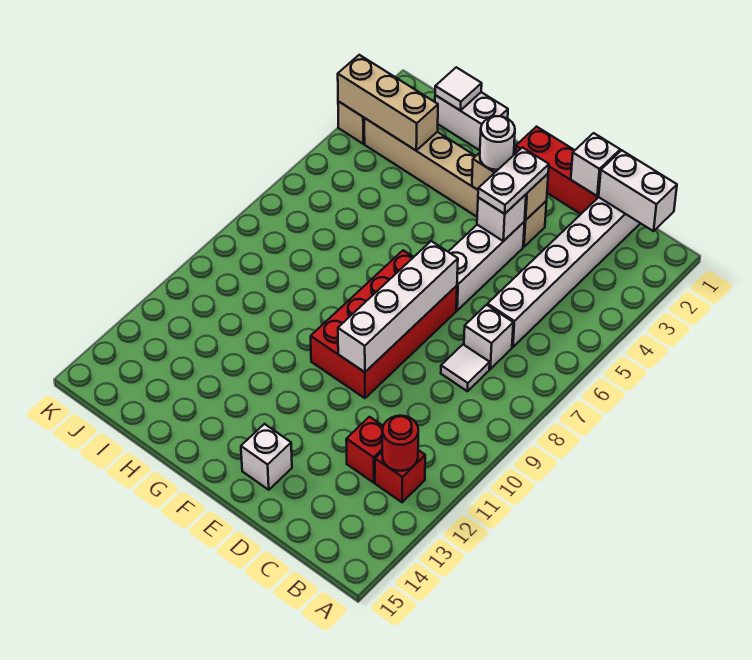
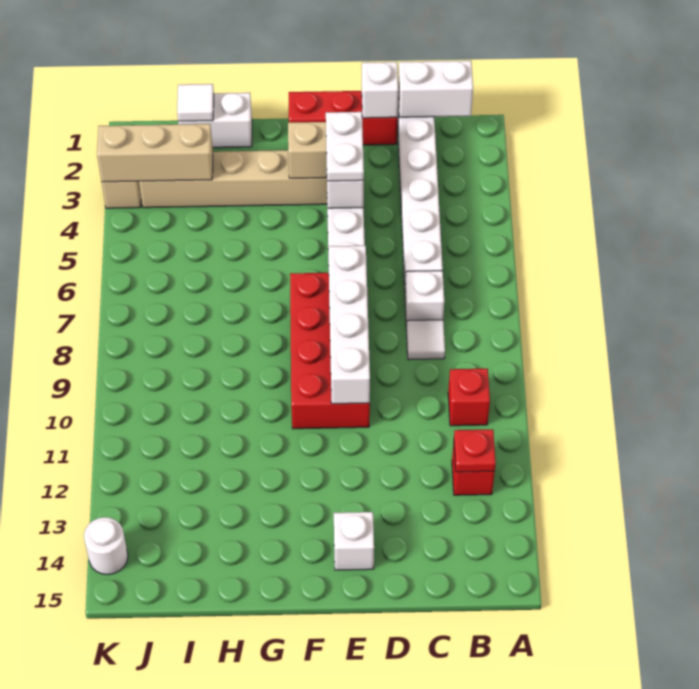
red round brick B12 level 2 -> red plate B12 level 2
red brick C12 level 1 -> red brick B10 level 1
white round brick F3 level 3 -> white round brick K14 level 1

